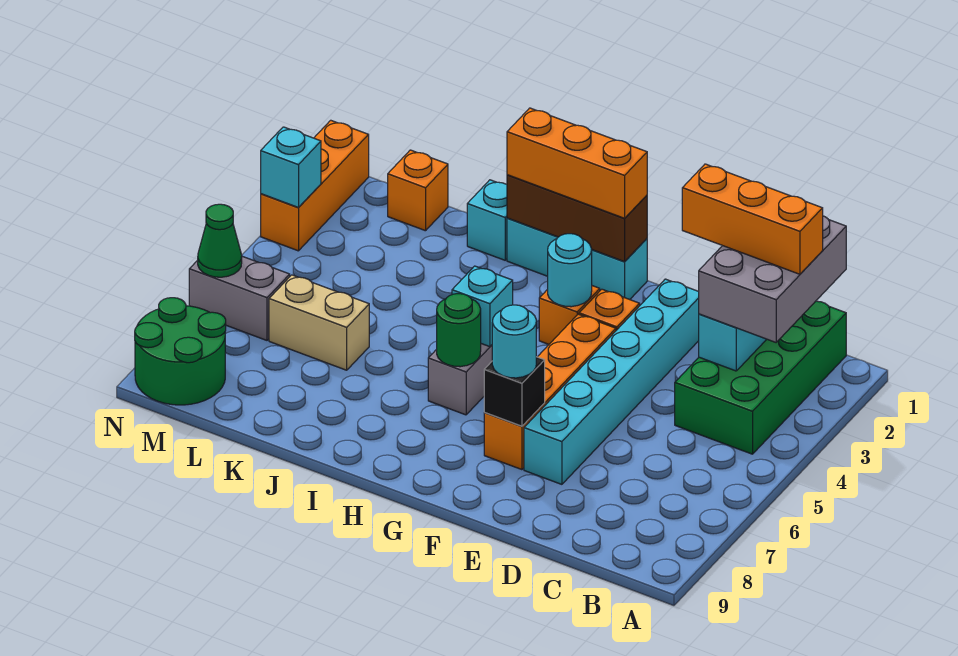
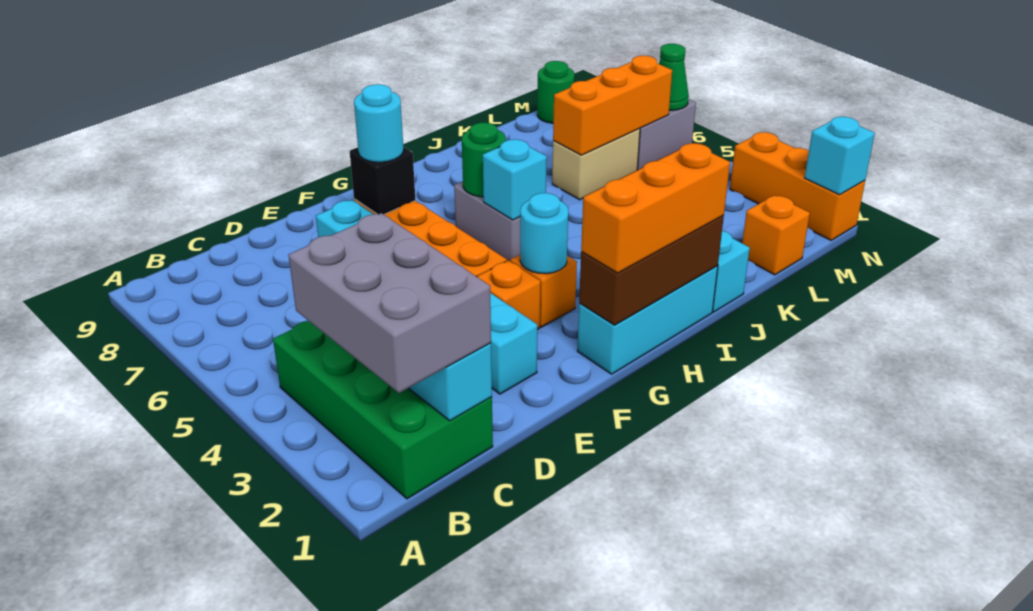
orange brick B2:D2 level 4 -> orange brick K6:M6 level 2
green round brick M8:N9 level 1 -> green round brick M9 level 1
cyan brick N3 level 2 -> cyan brick N1 level 2

